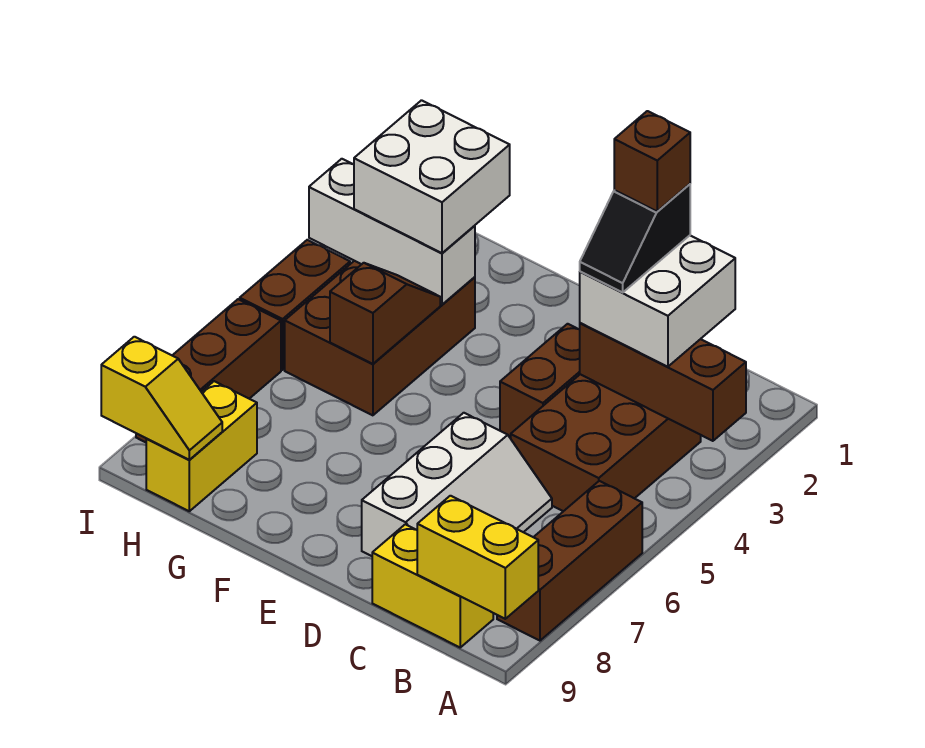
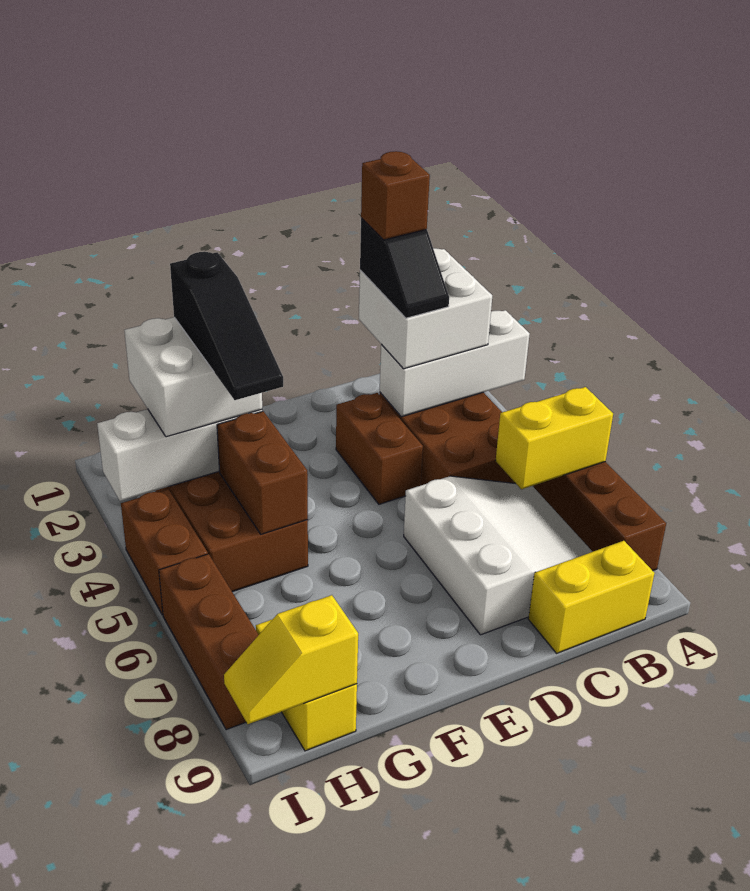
brown brick A3:C3 level 2 -> white brick A3:C3 level 2
yellow brick A9:B9 level 2 -> yellow brick A6:B6 level 2
white slope C6:D8 level 1 top D -> white slope B6:D8 level 1 top D
none -> black slope G2:G4 level 4 top 2
brown slope G4:G5 level 2 top 5 -> brown brick G4:G5 level 2
yellow slope H9:I9 level 2 top I -> yellow slope H9:I9 level 2 top H

